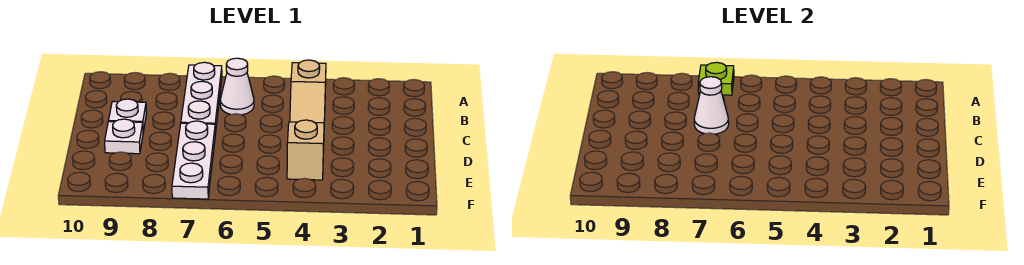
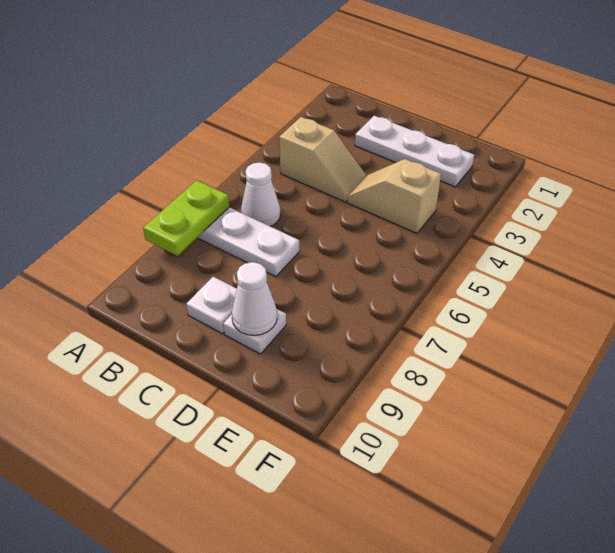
lime plate A7 level 2 -> lime plate A7:A8 level 2
white cone C7 level 2 -> white cone D9 level 2
white plate D7:F7 level 1 -> white plate C2:E2 level 1

